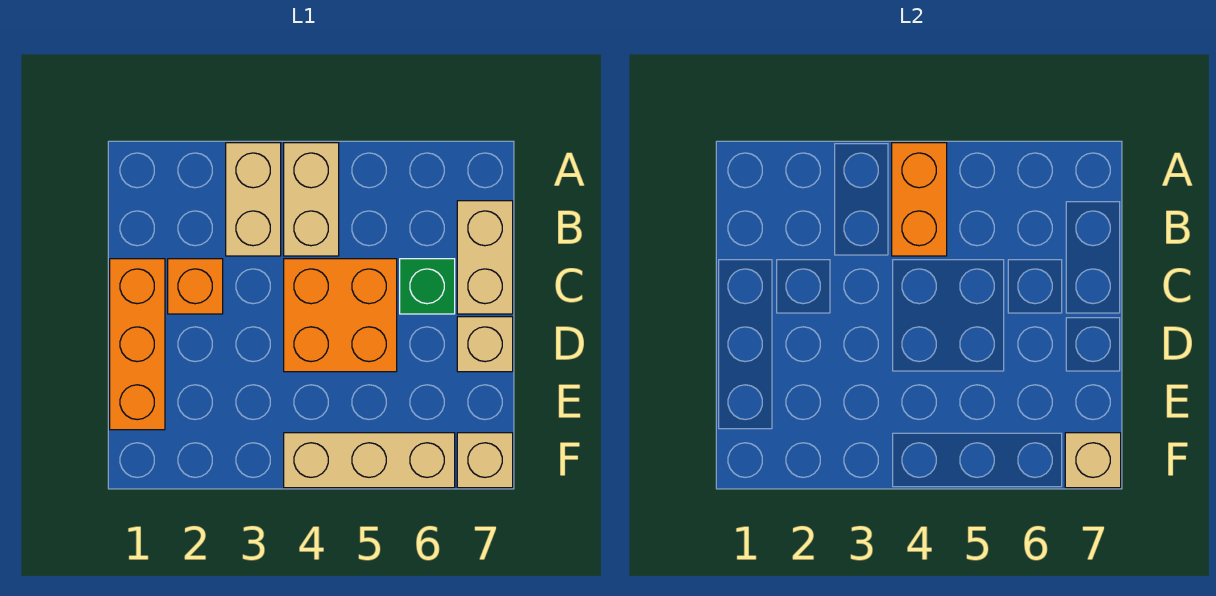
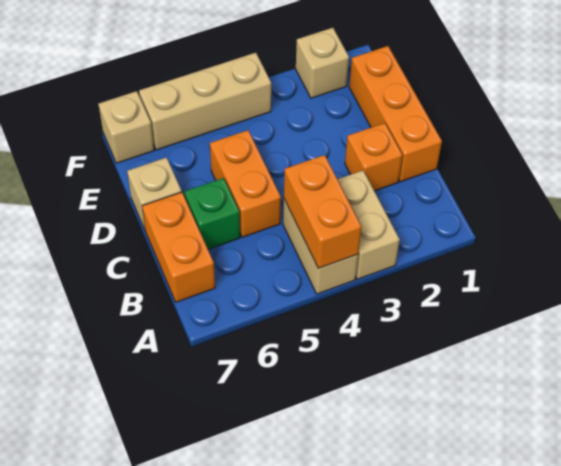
tan brick B7:C7 level 1 -> orange brick B7:C7 level 1
orange brick C4:D5 level 1 -> orange brick C5:D5 level 1
tan brick F7 level 2 -> tan brick F2 level 1

